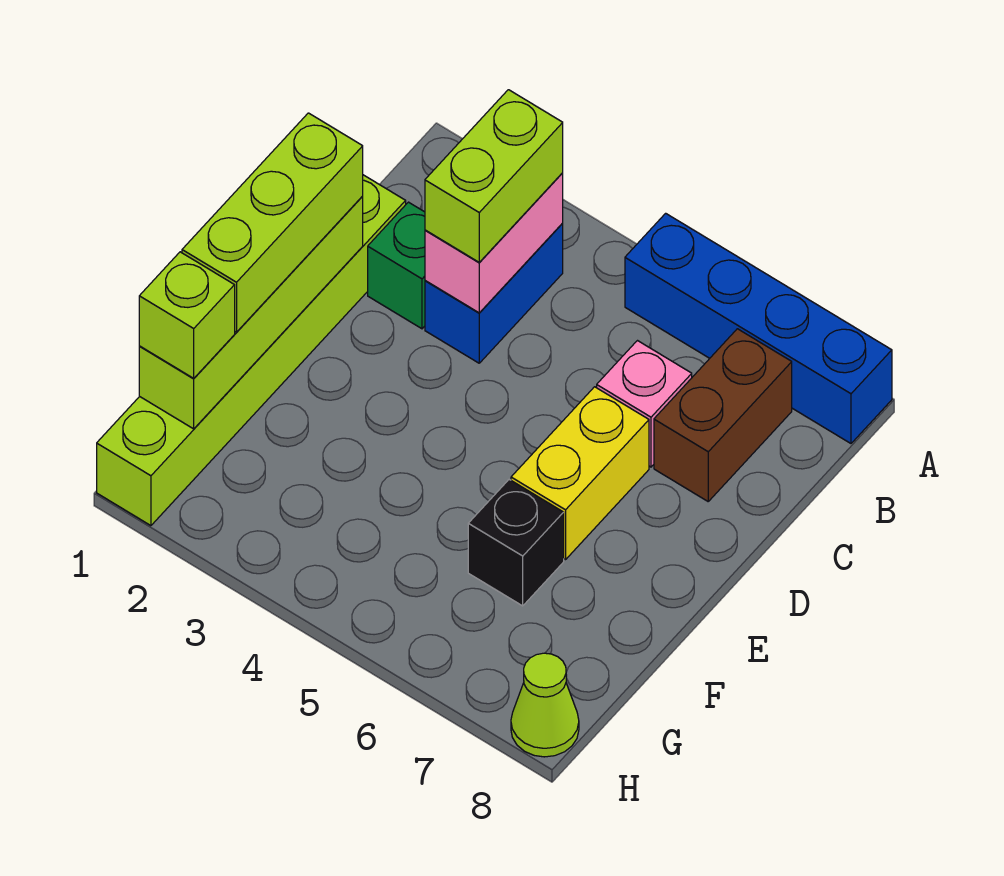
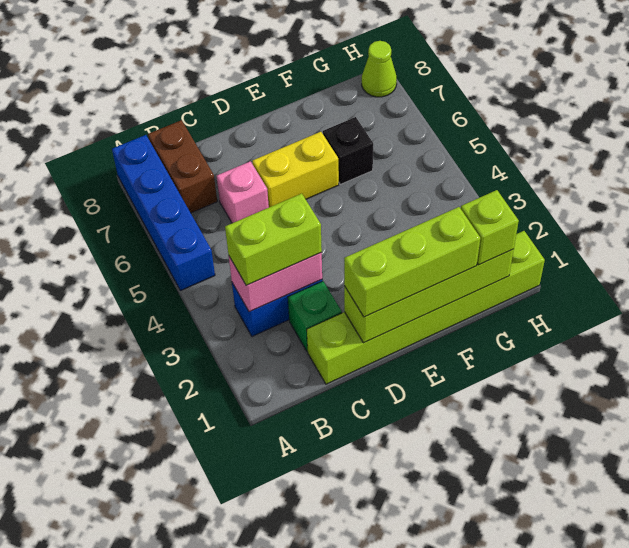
brown brick B7:C7 level 1 -> brown brick B7:B8 level 1

